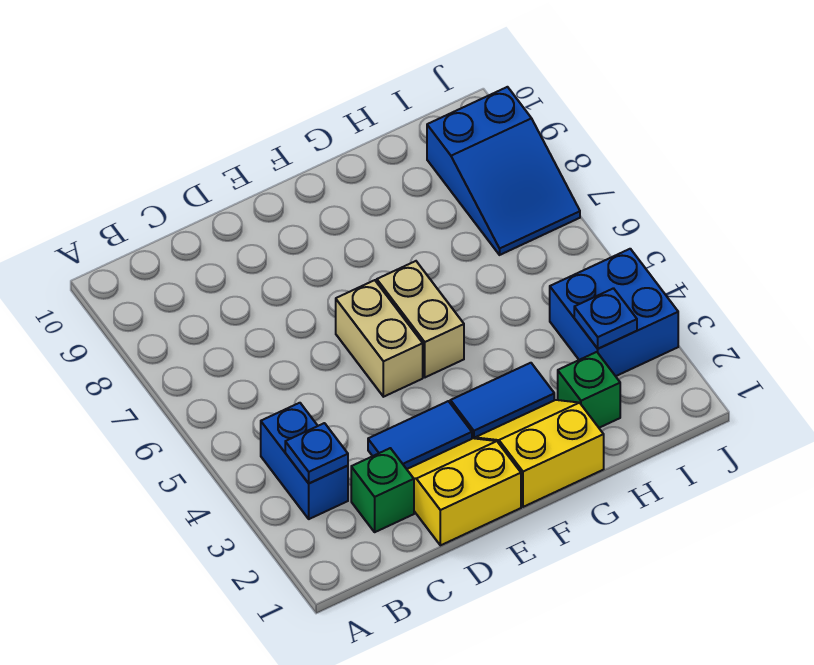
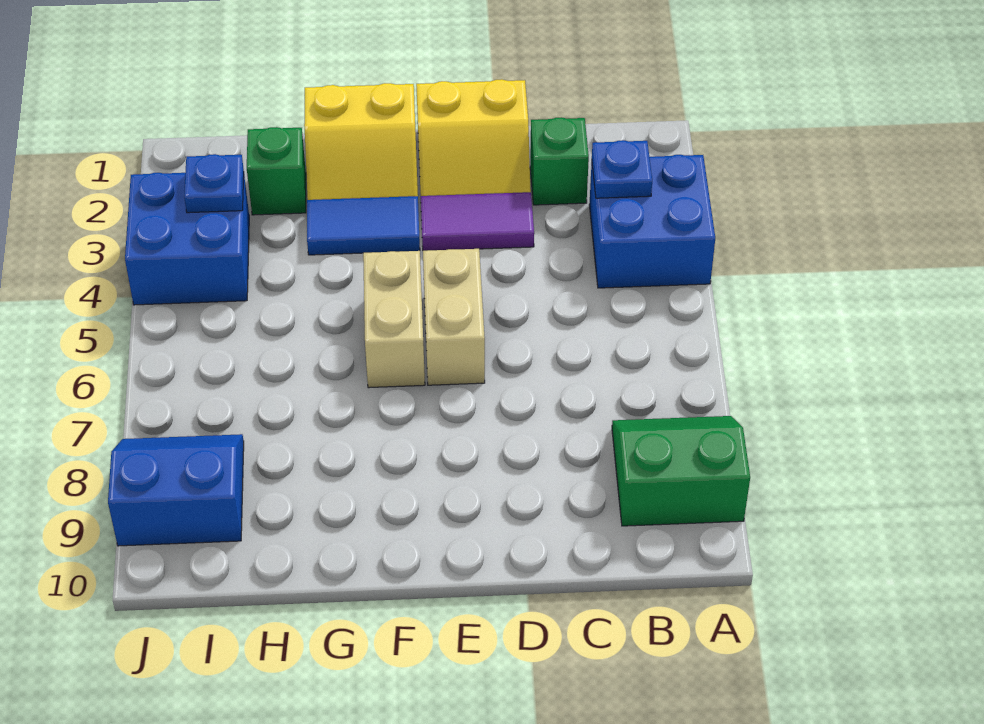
none -> green slope A8:B9 level 1 top 9
blue brick B3:B4 level 1 -> blue brick A3:B4 level 1
blue tile D3:E3 level 1 -> purple tile D3:E3 level 1
blue slope I7:J9 level 1 top 9 -> blue slope I8:J9 level 1 top 9

